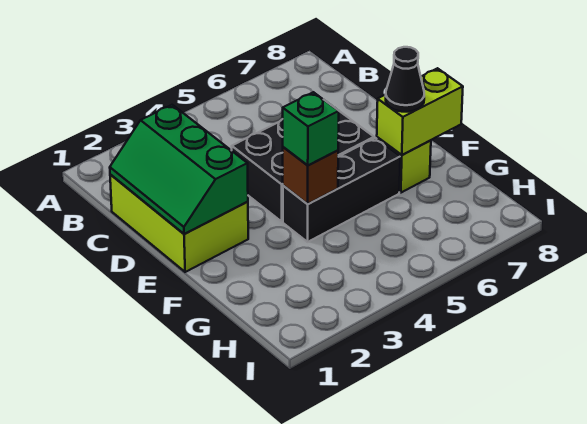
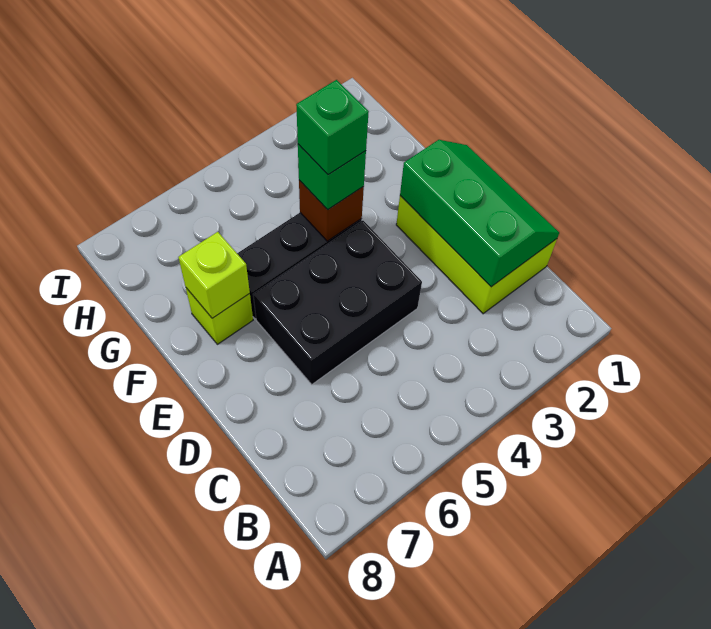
none -> green brick F4 level 4
lime brick F7:F8 level 2 -> lime brick F7 level 2
black cone F7 level 3 -> none

